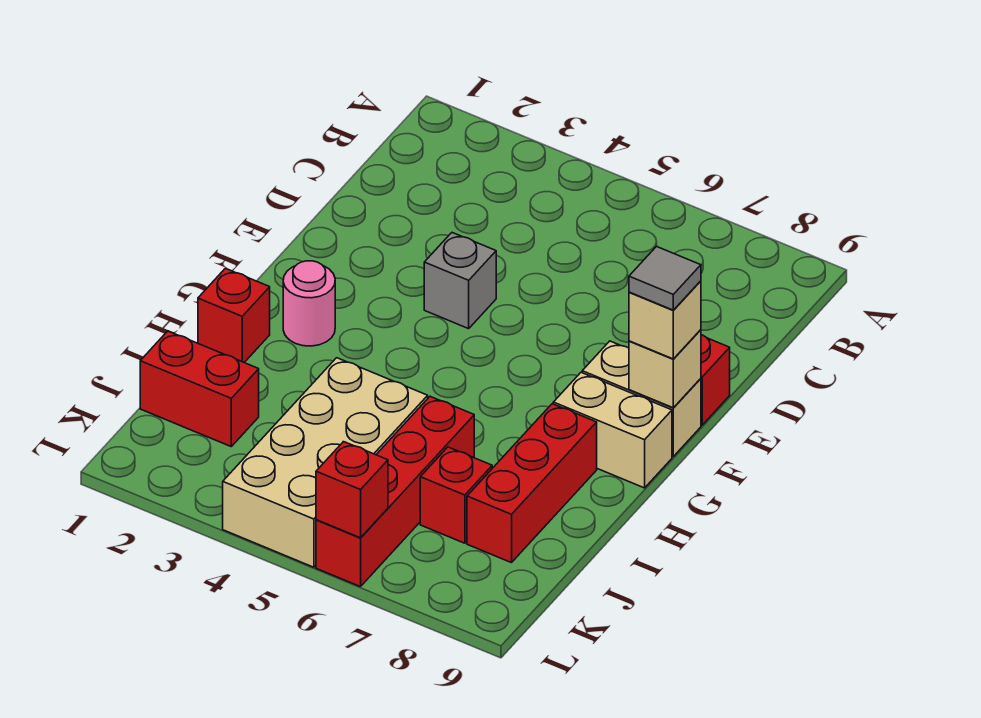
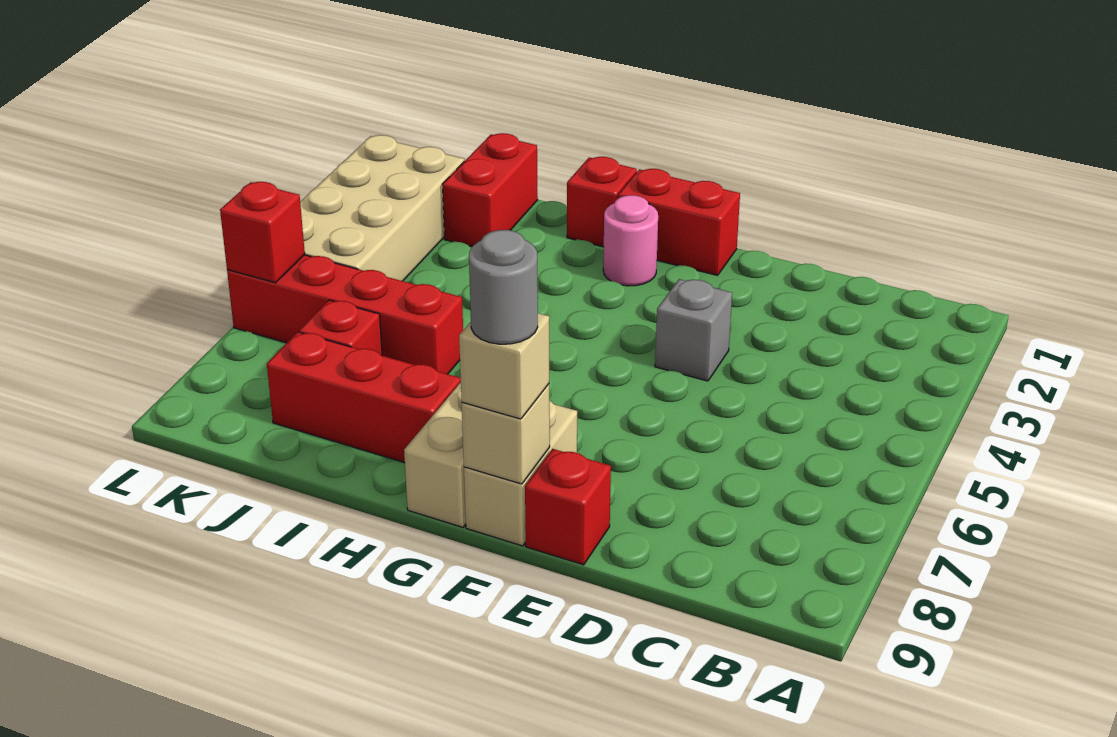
none -> red brick F1:G1 level 1
grey tile F9 level 4 -> grey round brick F9 level 4
tan brick I4:L5 level 1 -> tan brick K2:L5 level 1

